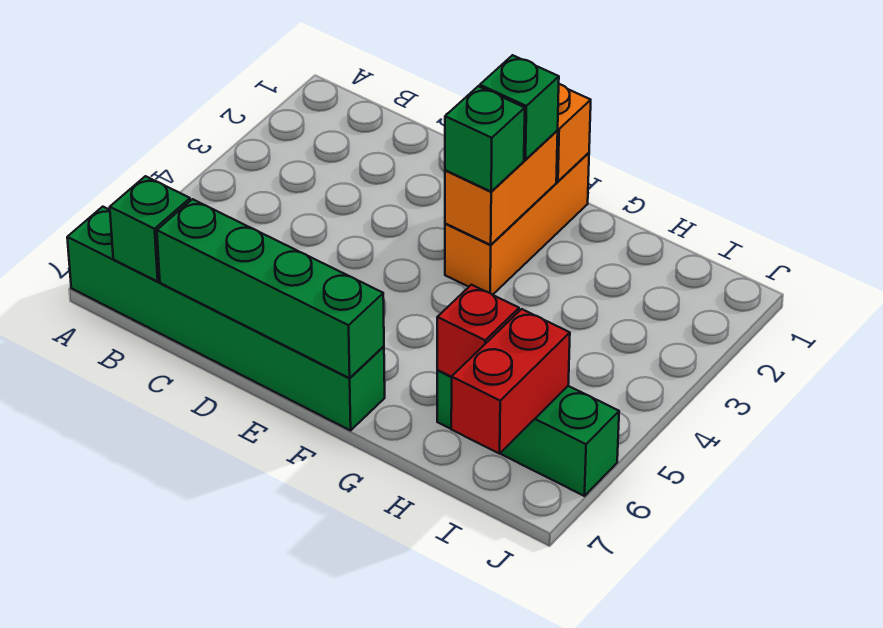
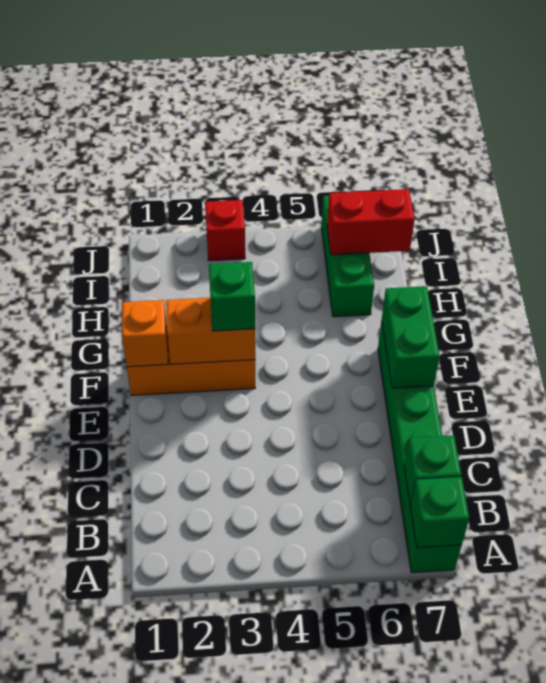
green brick C7:F7 level 2 -> green brick E7:F7 level 2
green brick F2 level 3 -> green brick A7 level 2
red brick H6 level 2 -> red brick J3 level 1

